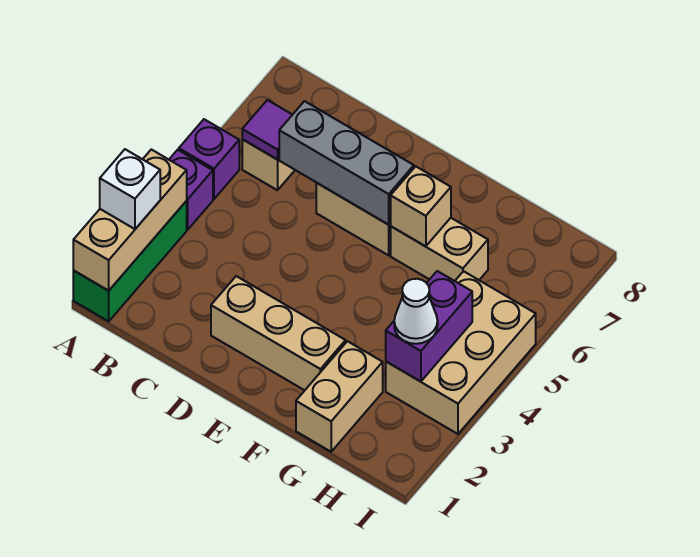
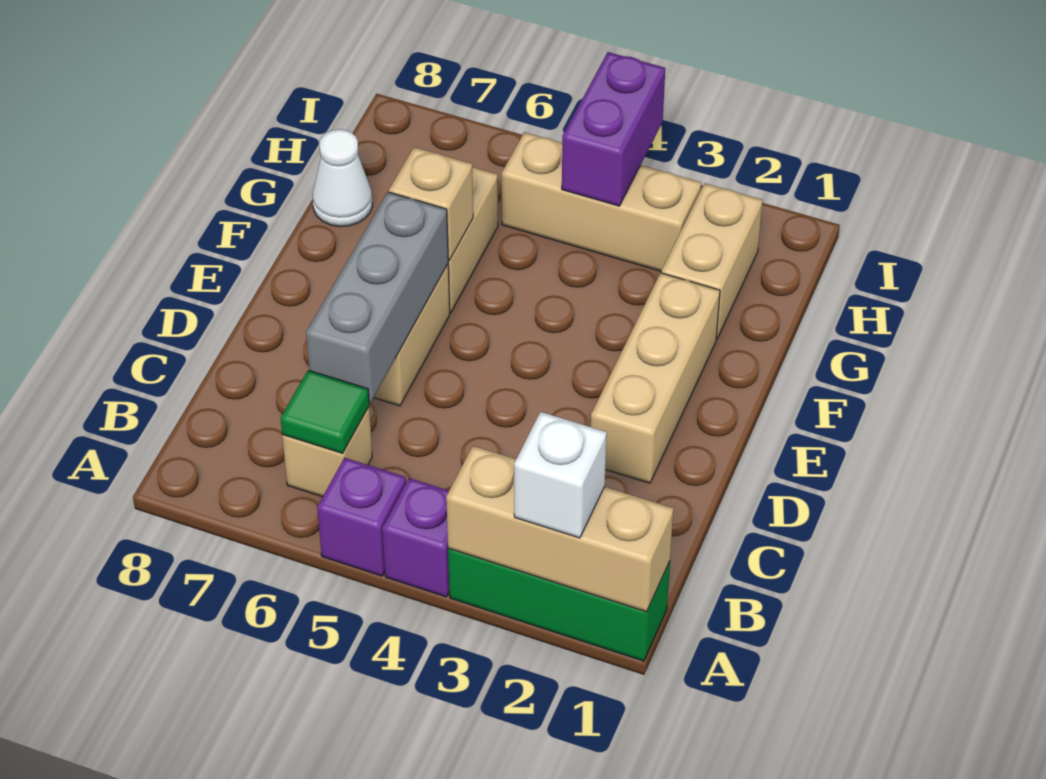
purple tile B6 level 2 -> green tile B6 level 2
tan brick G1:G2 level 1 -> tan brick G2:H2 level 1
tan brick H3:I5 level 1 -> tan brick H3:H5 level 1
purple brick H3:H4 level 2 -> purple brick H4:I4 level 2
white cone H3 level 3 -> white cone G8 level 1

